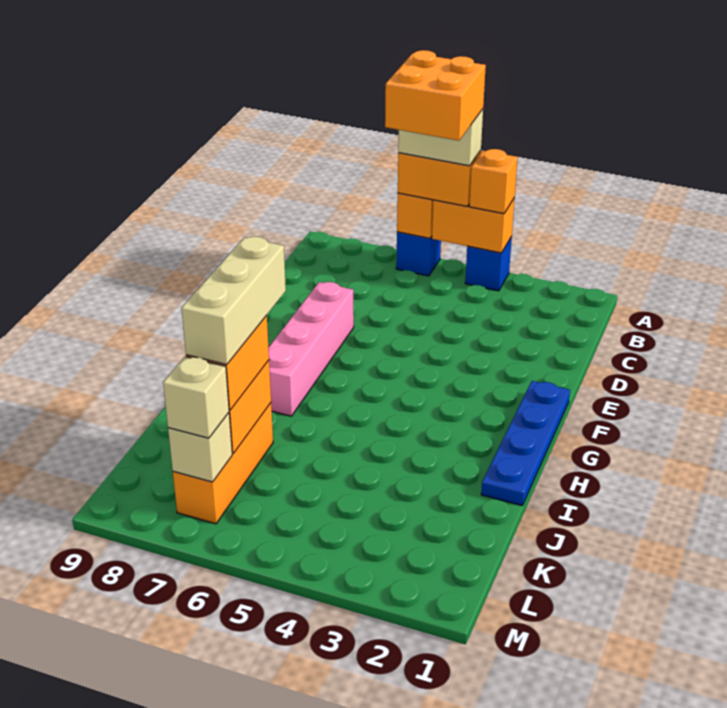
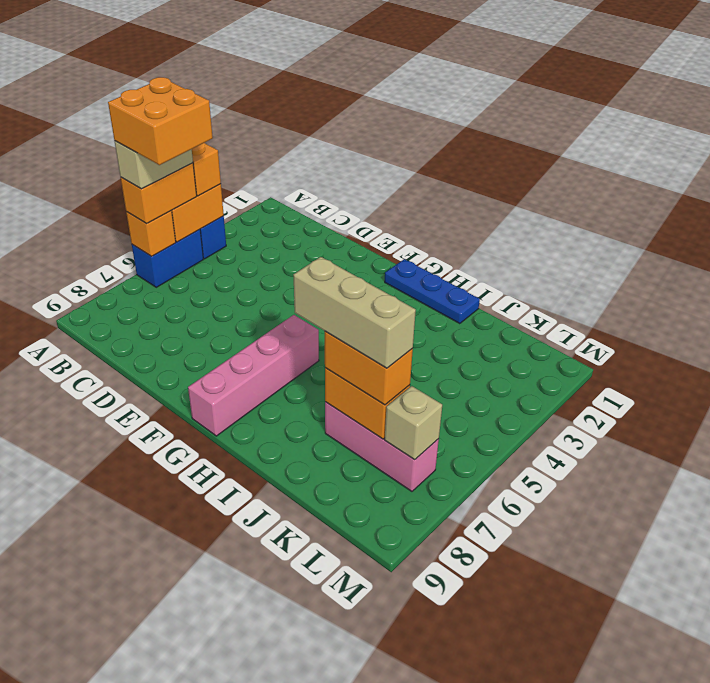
blue brick A6 level 1 -> blue brick A5:A6 level 1
pink brick E7:H7 level 1 -> pink brick G6:G9 level 1
blue plate F1:I1 level 1 -> blue plate G1:I1 level 1
orange brick J7:L7 level 1 -> pink brick J7:L7 level 1
tan brick L7 level 3 -> none

